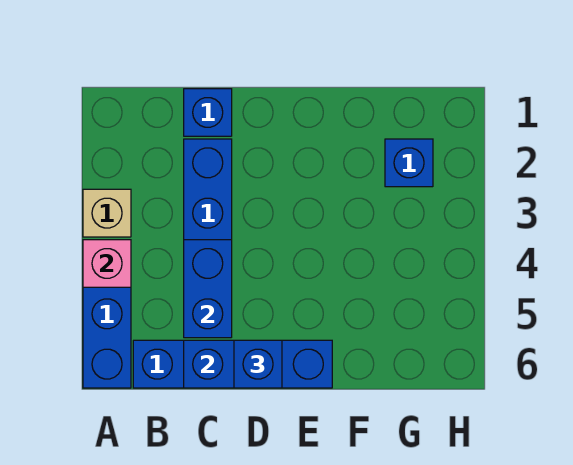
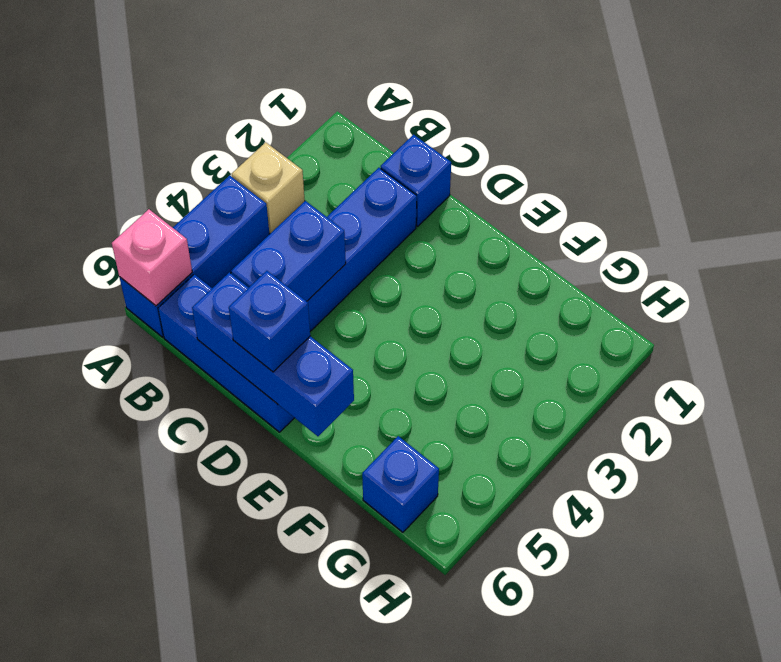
pink brick A4 level 2 -> pink brick A6 level 2
blue brick G2 level 1 -> blue brick G6 level 1

